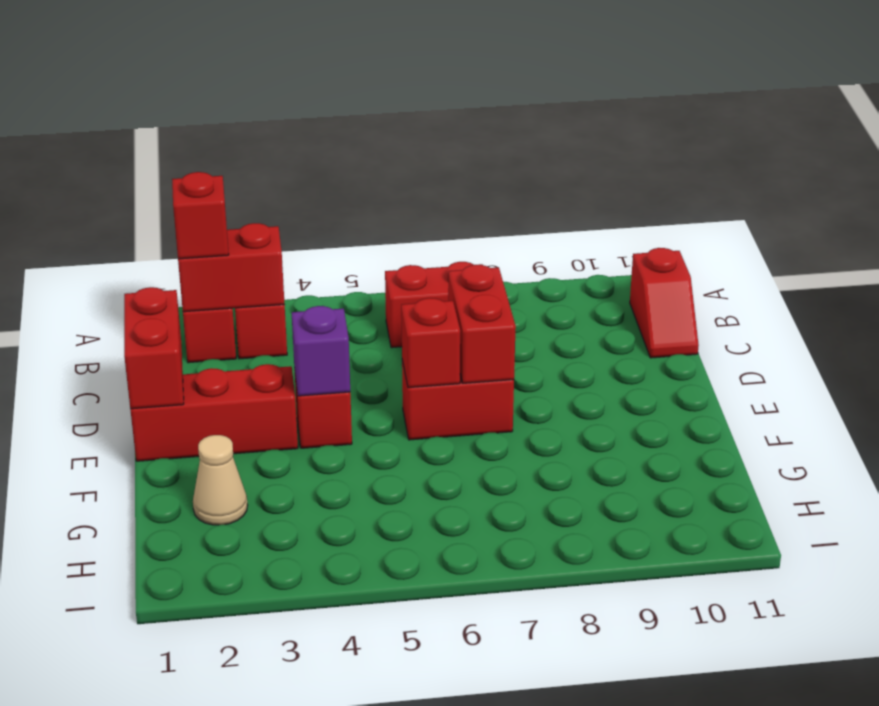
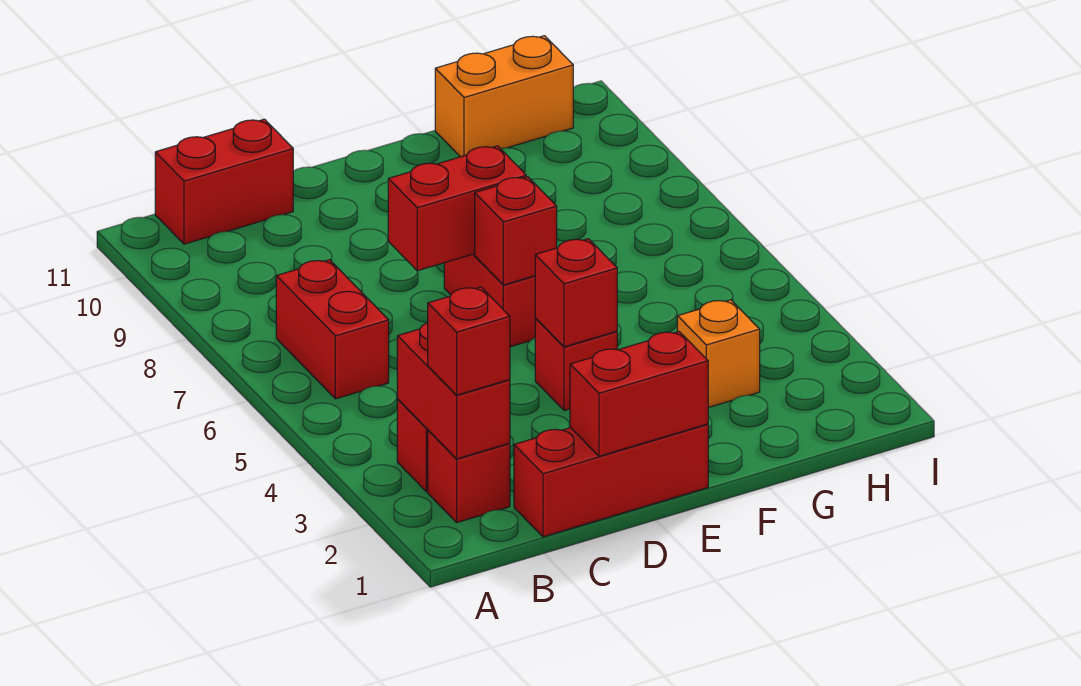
red slope B11:C11 level 1 top B -> red brick B11:C11 level 1
red brick E1:E3 level 1 -> red brick C1:E1 level 1
purple brick E4 level 2 -> red brick E4 level 2
tan cone G2 level 1 -> none
none -> orange brick G3 level 1
none -> orange brick G11:H11 level 1

